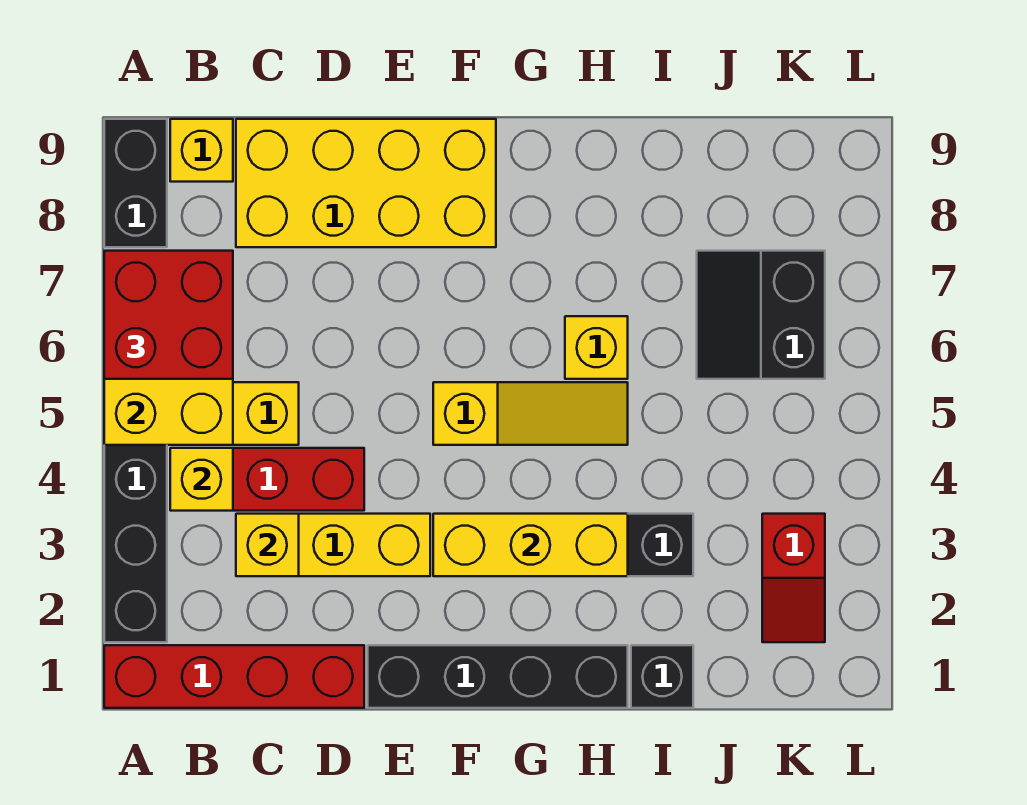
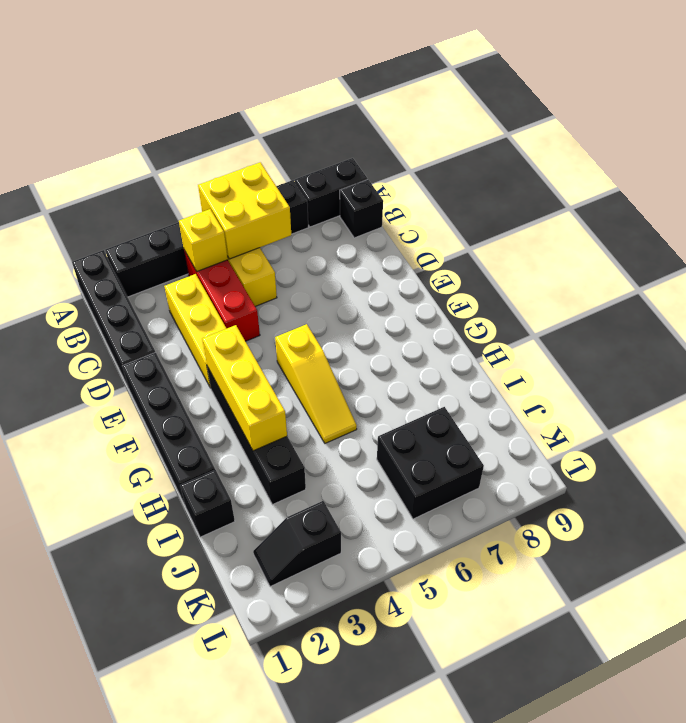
red brick A1:D1 level 1 -> black brick A1:D1 level 1
red brick A6:B7 level 3 -> none
yellow brick B9 level 1 -> black brick B9 level 1
yellow brick C3 level 2 -> none
yellow brick C8:F9 level 1 -> none
yellow brick H6 level 1 -> none
black slope J6:K7 level 1 top K -> black brick J6:K7 level 1
red slope K2:K3 level 1 top 3 -> black slope K2:K3 level 1 top 3

